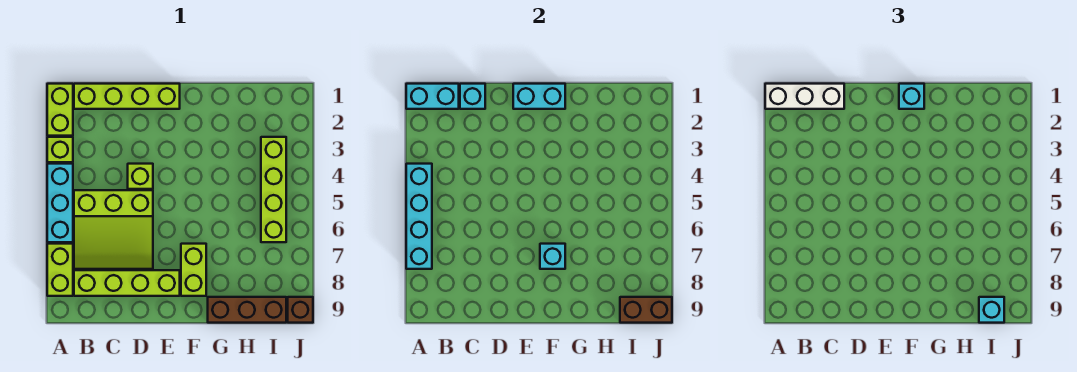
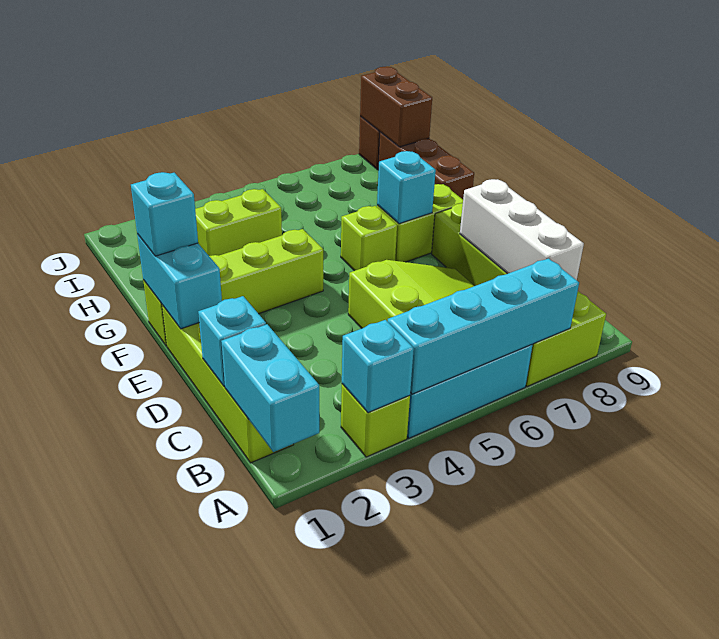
lime brick A1:A2 level 1 -> lime brick H3:H4 level 1
white brick A1:C1 level 3 -> white brick B8:D8 level 2
lime brick D4 level 1 -> lime brick F6 level 1
lime brick I3:I6 level 1 -> lime brick F1:F4 level 1
cyan brick I9 level 3 -> cyan brick A3 level 2

